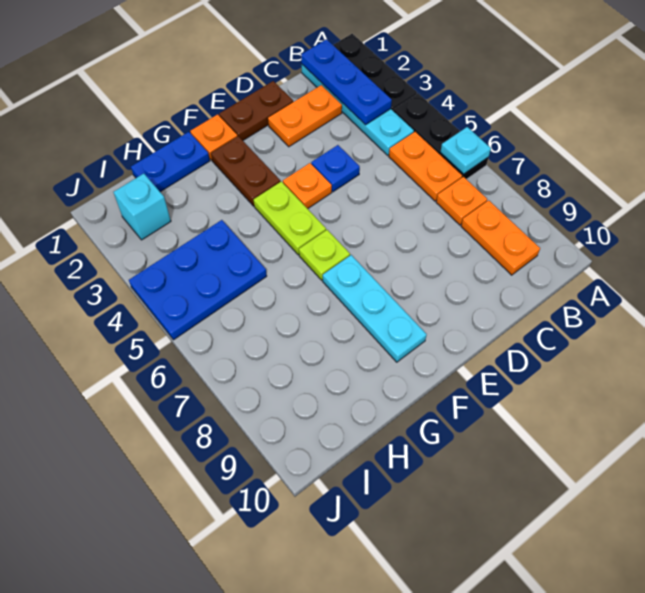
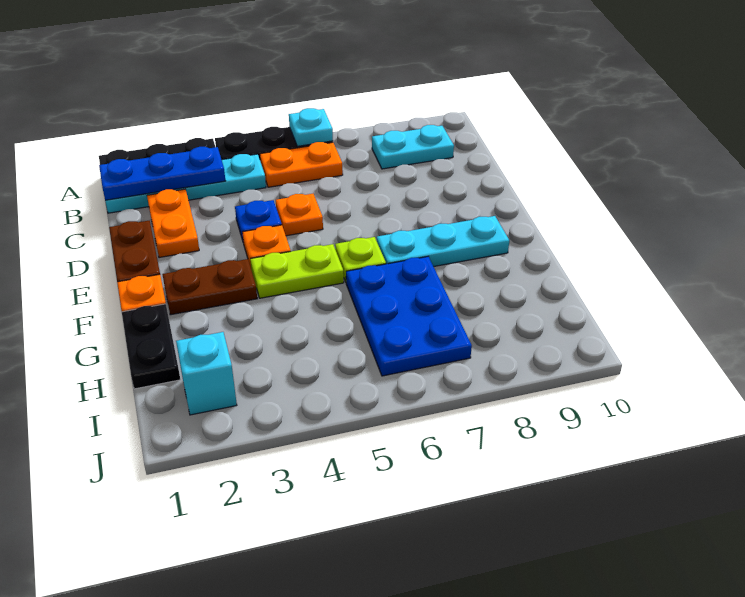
orange plate B7 level 1 -> orange plate D5 level 1
orange plate B8:B9 level 1 -> cyan plate B8:B9 level 1
blue plate G1:H1 level 1 -> black plate G1:H1 level 1
blue plate H4:J5 level 1 -> blue plate G6:I7 level 1

